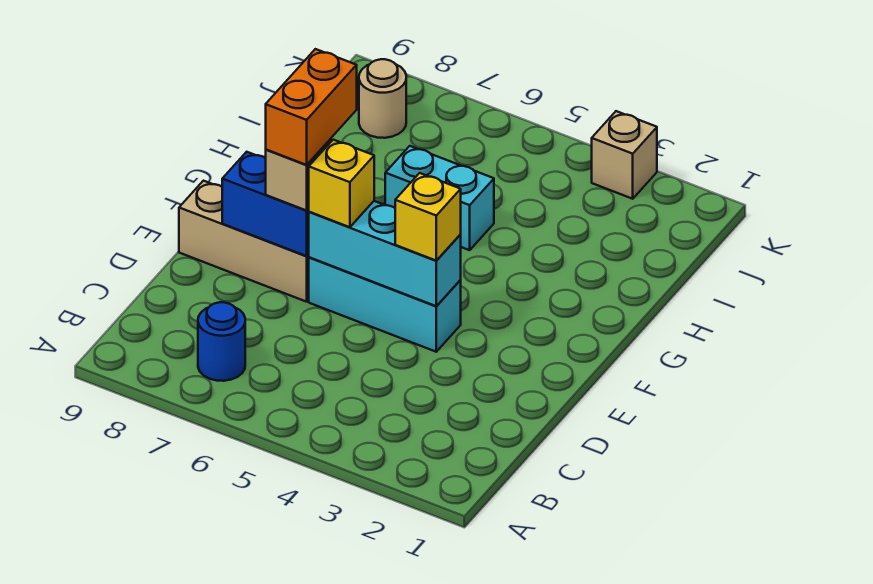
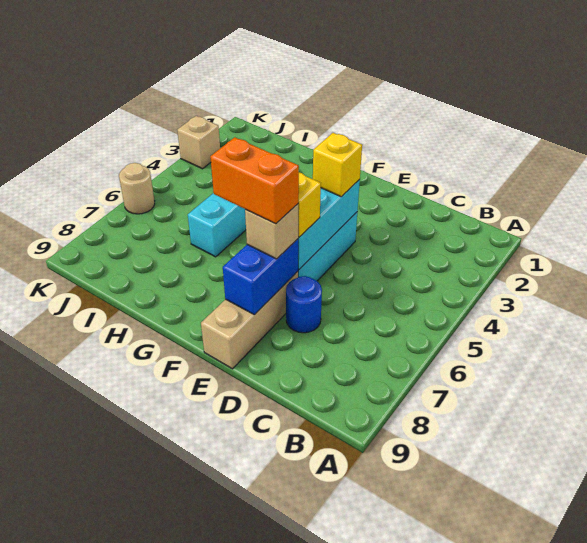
blue round brick B7 level 1 -> blue round brick D7 level 1
tan round brick J8 level 1 -> tan round brick K6 level 1

